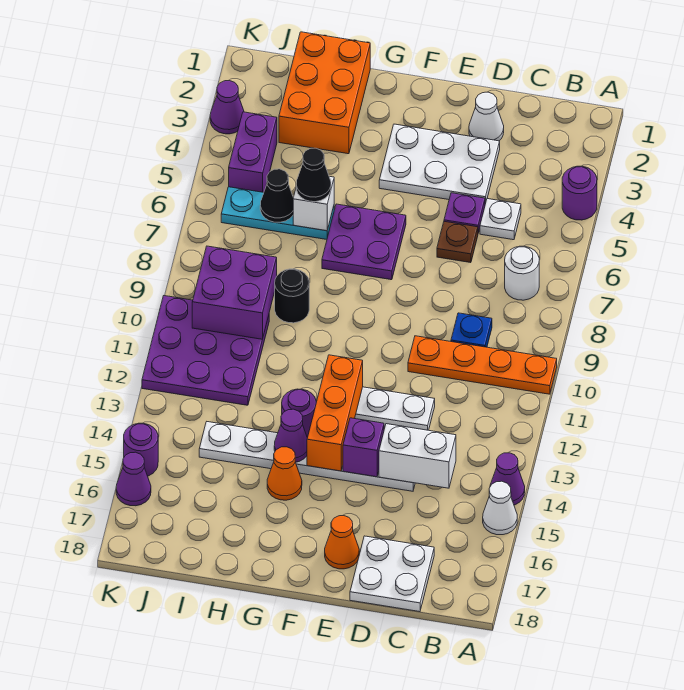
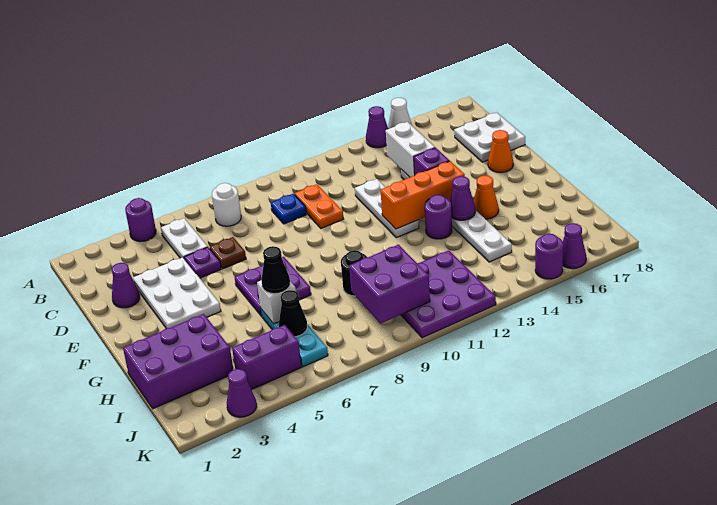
orange plate A10:D10 level 1 -> orange plate C10:D10 level 1
white plate C5 level 1 -> white plate B5:C5 level 1
white cone D2 level 1 -> purple cone D2 level 1
orange brick H1:I3 level 1 -> purple brick H1:I3 level 1

